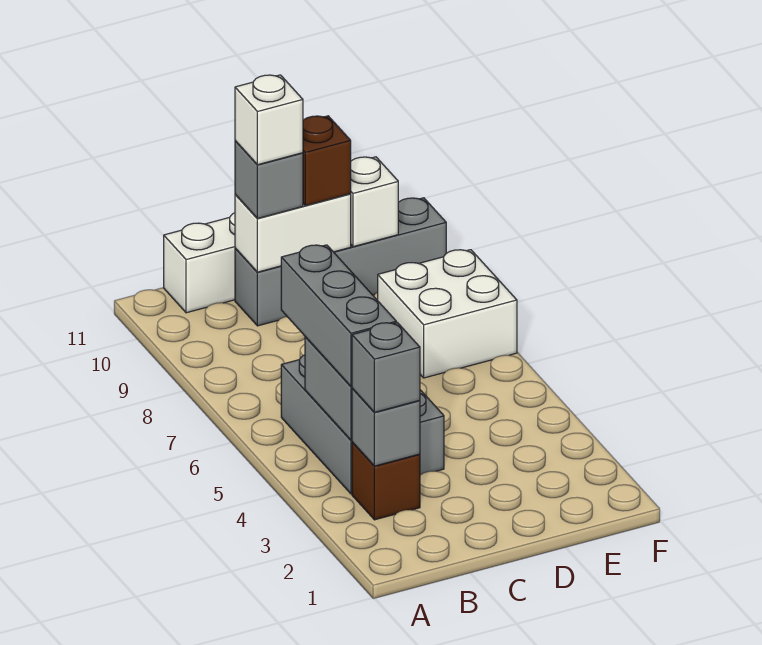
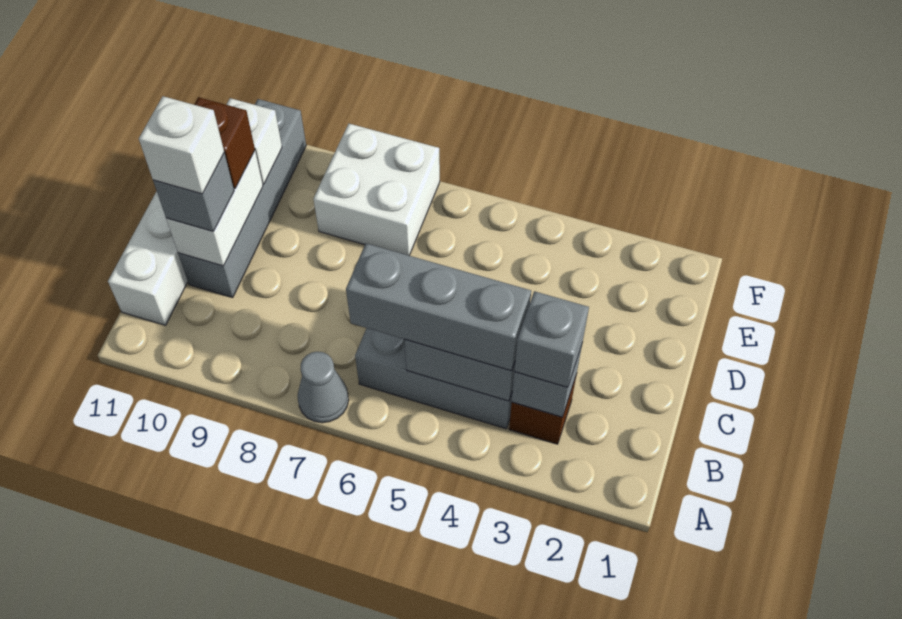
none -> grey cone A7 level 1

